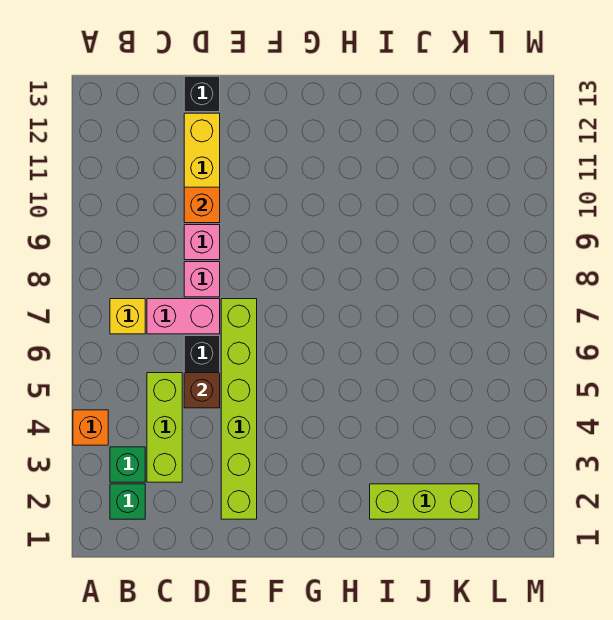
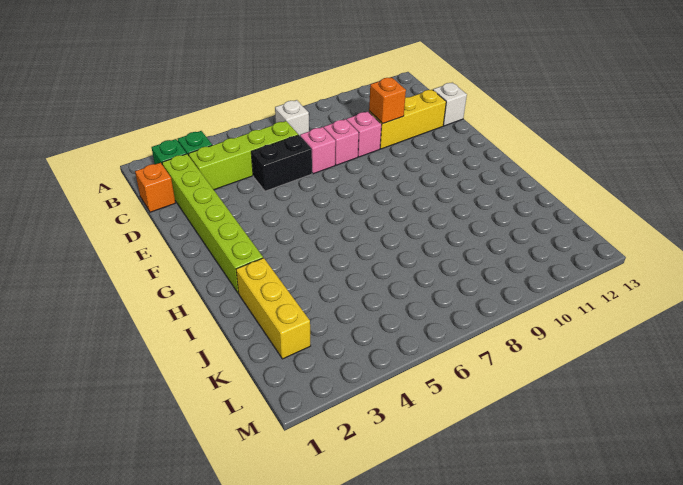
orange brick A4 level 1 -> orange brick C1 level 1
yellow brick B7 level 1 -> white brick B7 level 1
lime brick C3:C5 level 1 -> lime brick C3:C6 level 1
pink brick C7:D7 level 1 -> pink brick D7 level 1
brown brick D5 level 2 -> none
black brick D13 level 1 -> white brick D13 level 1
lime brick E2:E7 level 1 -> lime brick C2:H2 level 1
lime brick I2:K2 level 1 -> yellow brick I2:K2 level 1

